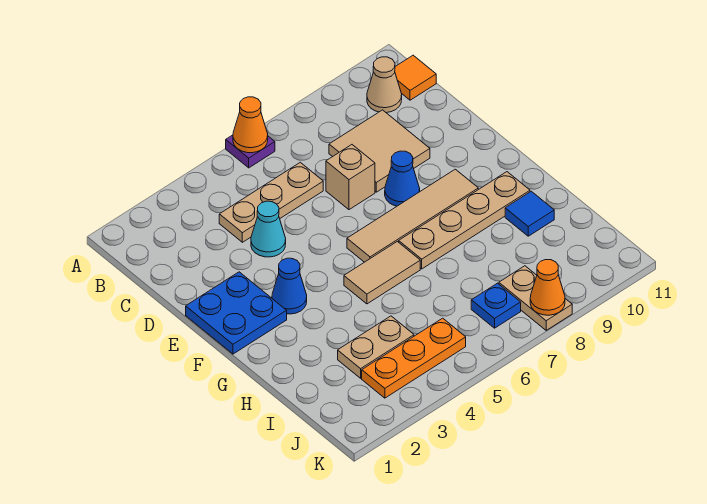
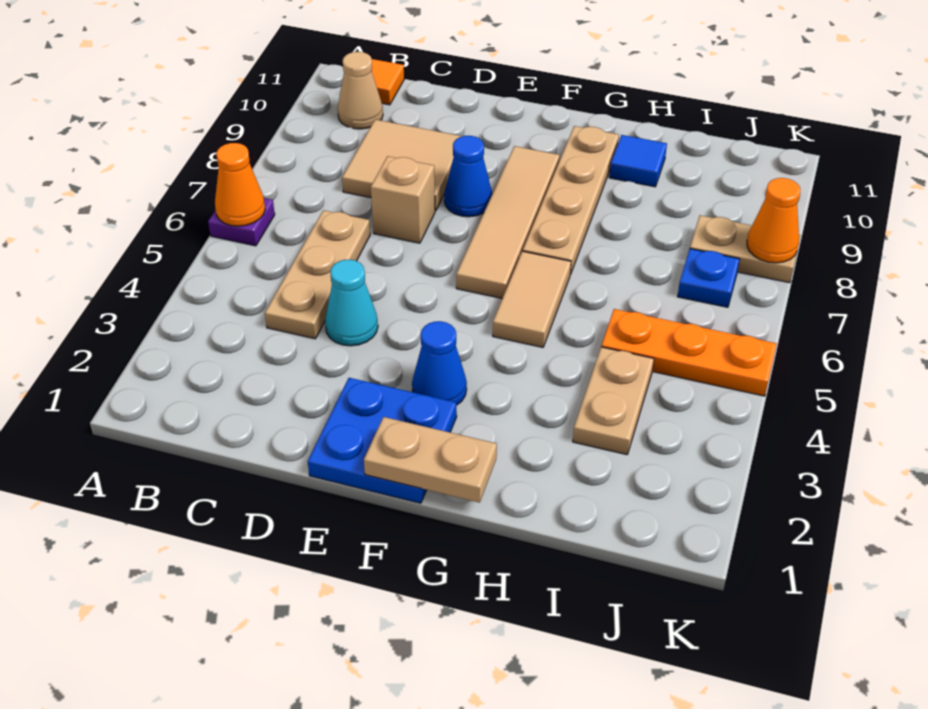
none -> tan plate F1:G1 level 2
orange plate J3:J5 level 1 -> orange plate I5:K5 level 1

